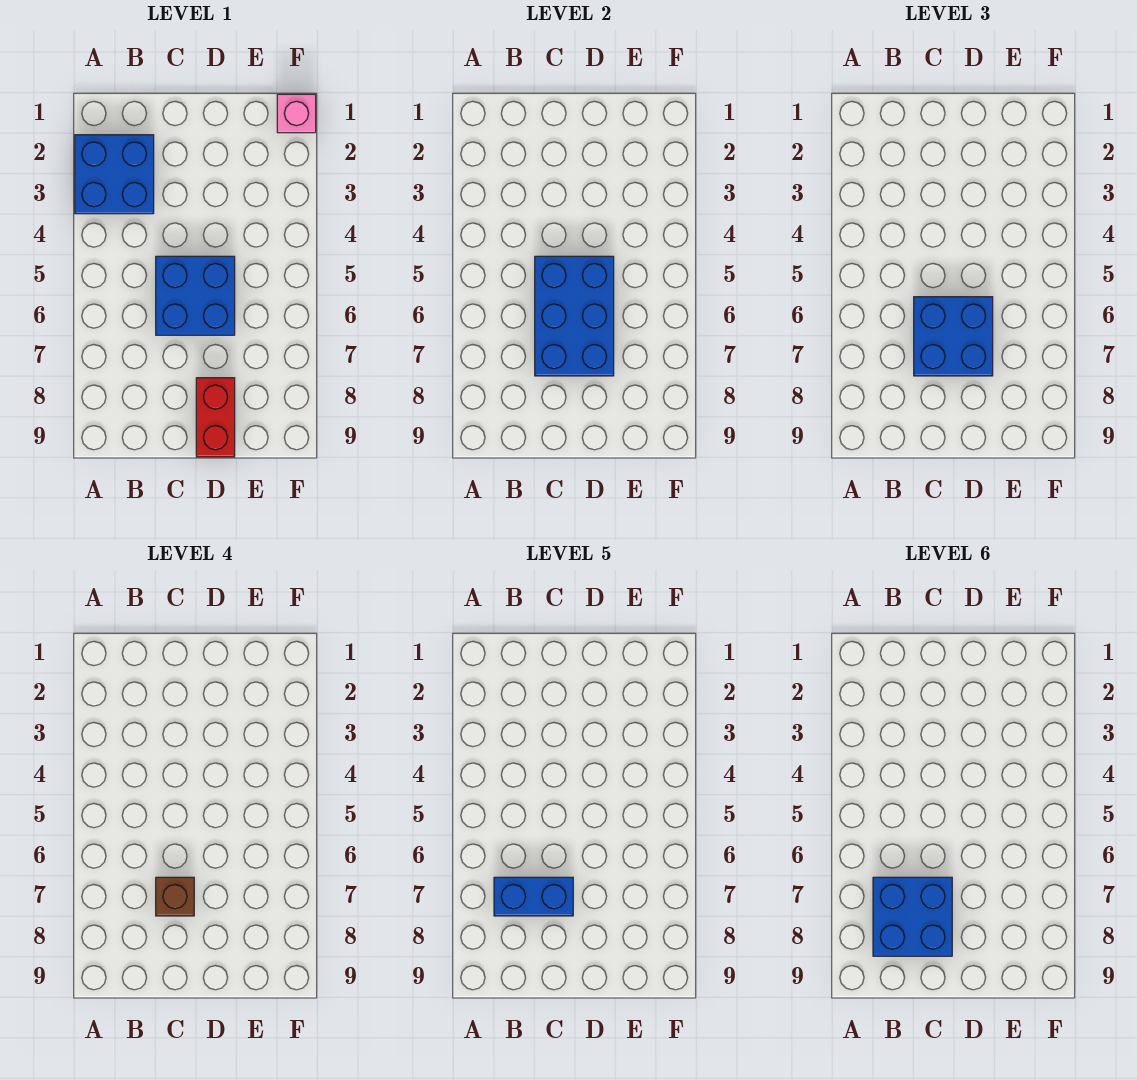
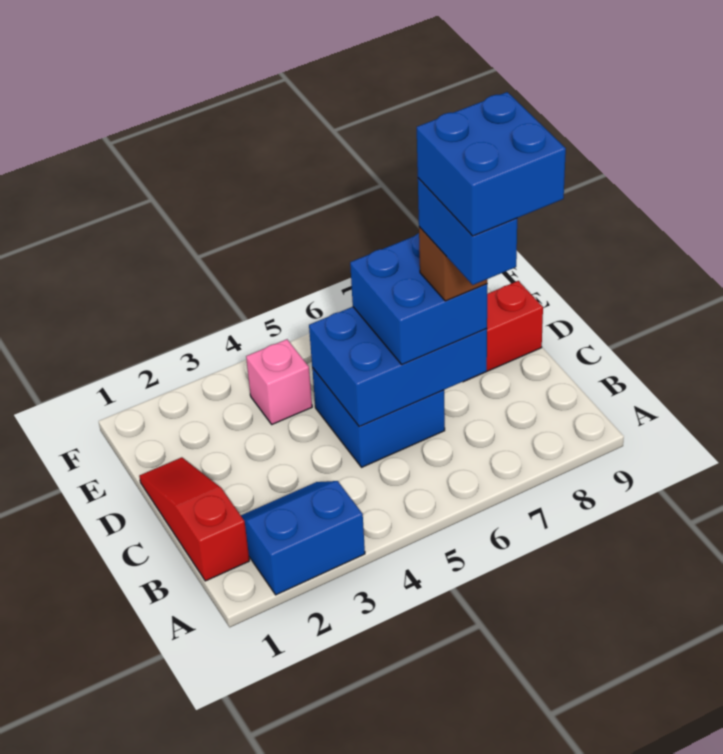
blue brick A2:B3 level 1 -> blue slope A2:B3 level 1 top A
none -> red slope B1:D1 level 1 top B
pink brick F1 level 1 -> pink brick E4 level 1

